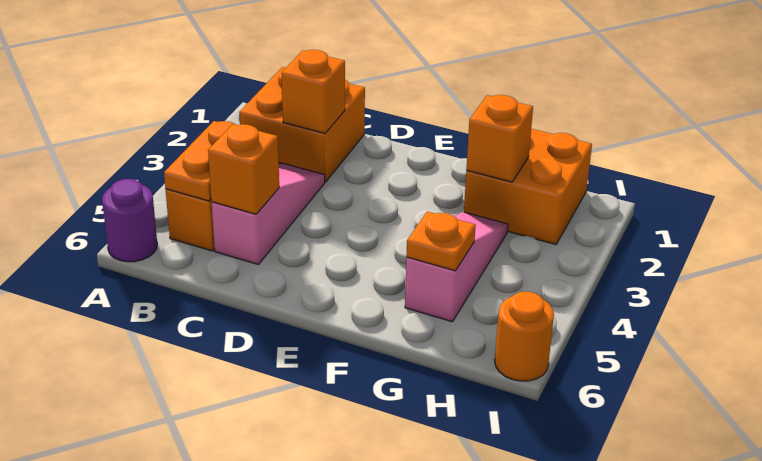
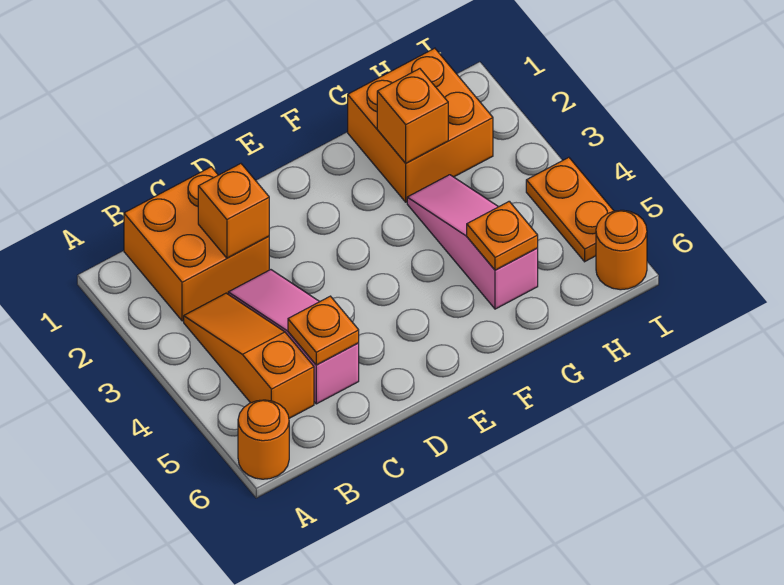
purple round brick A6 level 1 -> orange round brick A6 level 1
orange plate B4:B5 level 2 -> orange plate I4:I5 level 1
orange brick C5 level 2 -> orange plate C5 level 2

